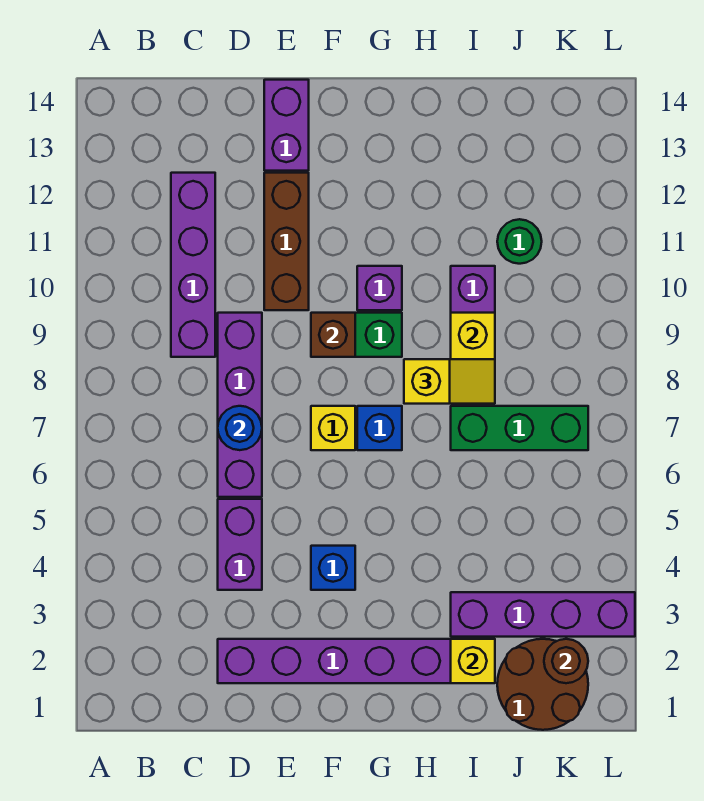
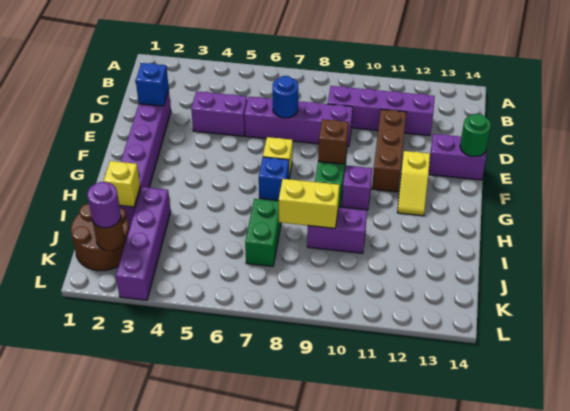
brown brick E10:E12 level 1 -> brown brick D11:F11 level 1
blue brick F4 level 1 -> blue brick D2 level 2
yellow slope H8:I8 level 3 top H -> yellow slope F12:G12 level 1 top F
green brick I7:K7 level 1 -> green brick I7:J7 level 1
green round brick J11 level 1 -> green round brick E14 level 2
none -> purple round brick K2 level 3

